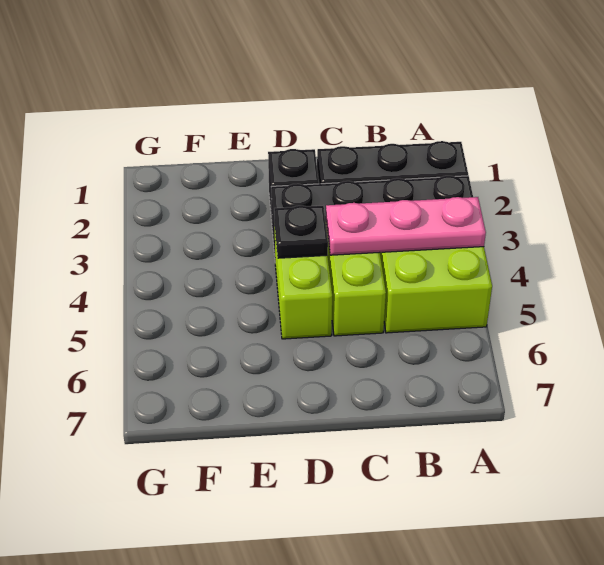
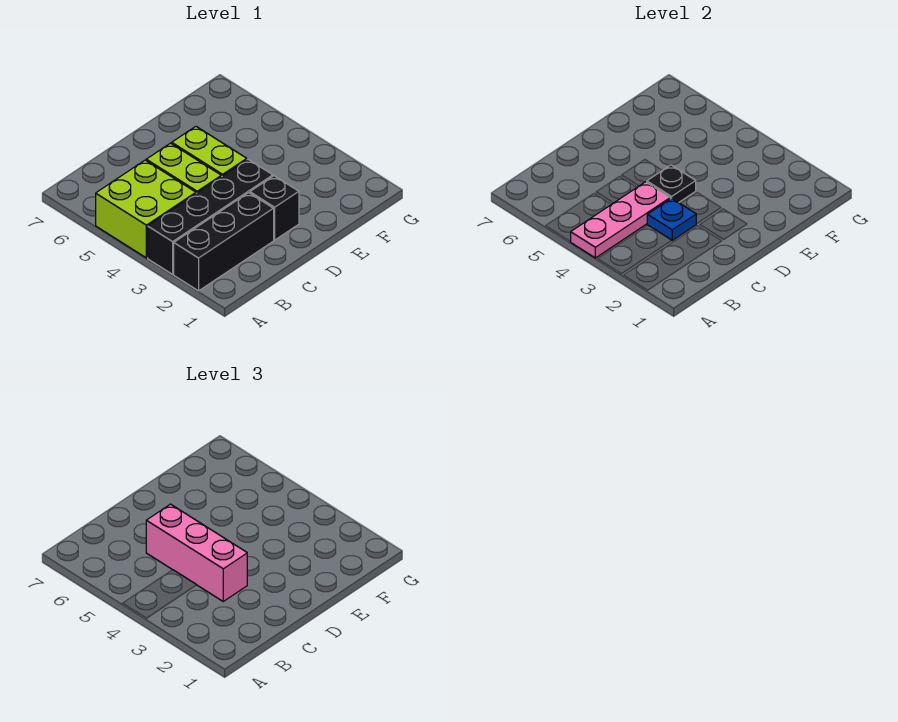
none -> blue plate C3 level 2
none -> pink brick C3:C5 level 3

